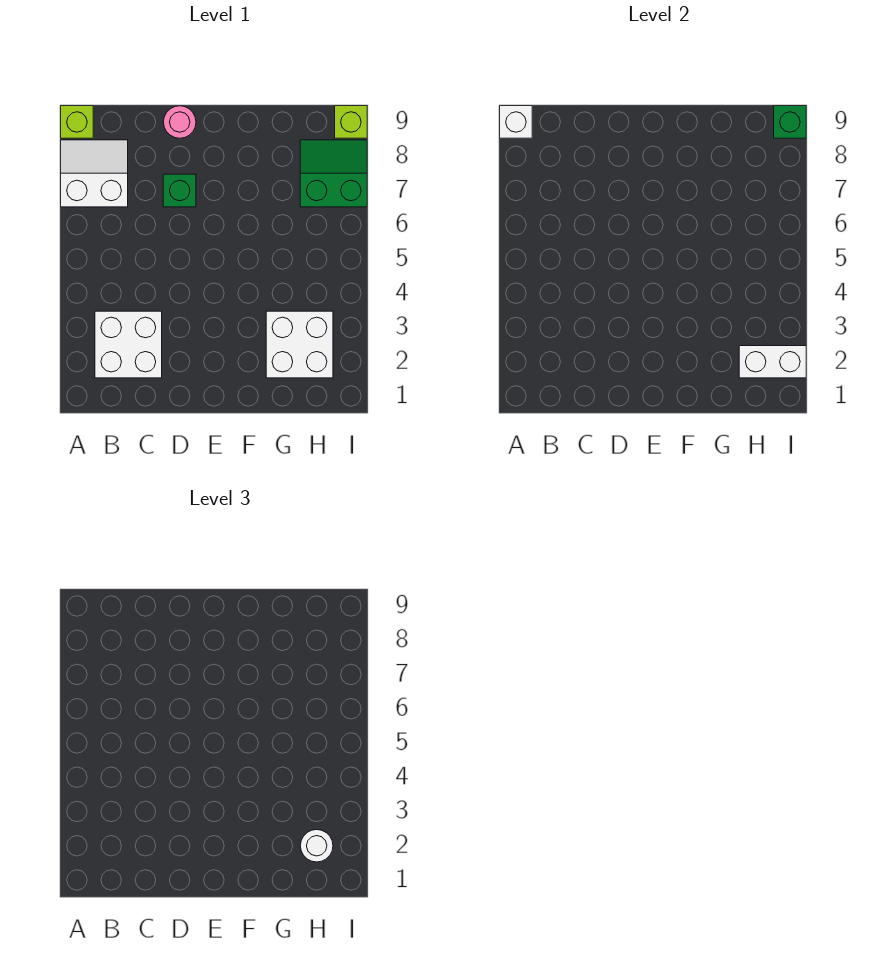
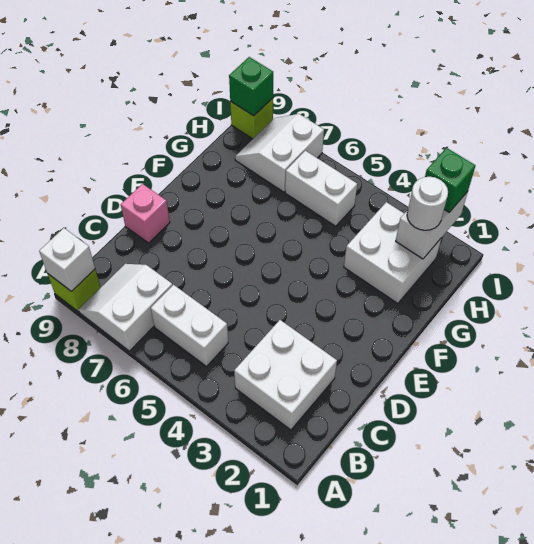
none -> white brick B5:B6 level 1
green brick D7 level 1 -> green brick I2 level 3
pink round brick D9 level 1 -> pink brick D9 level 1
none -> white brick H5:H6 level 1
green slope H7:I8 level 1 top 7 -> white slope H7:I8 level 1 top 7

